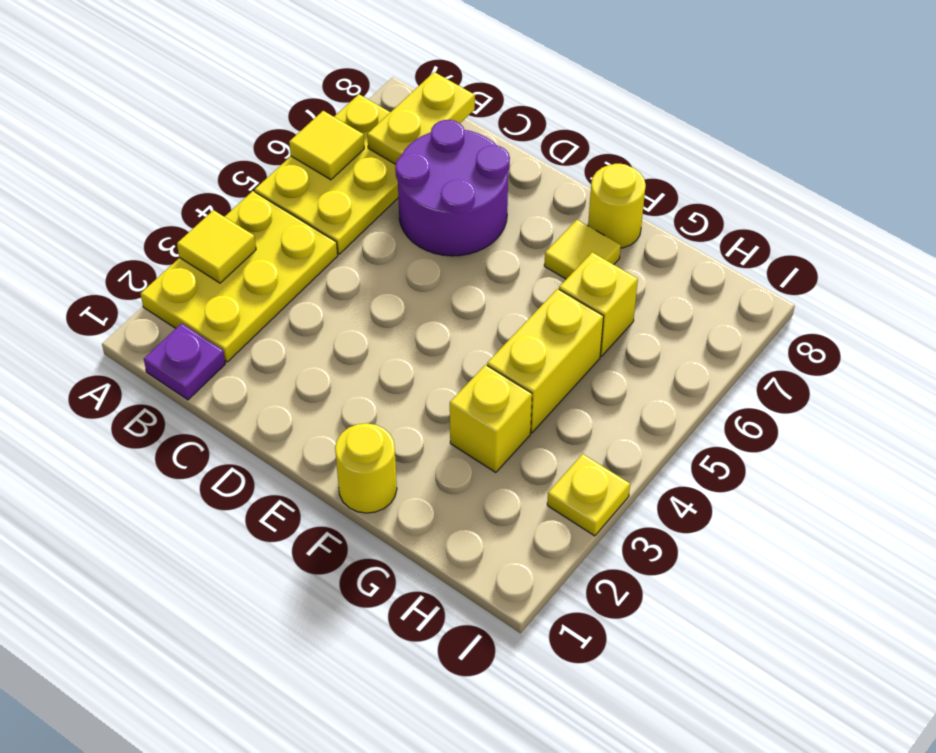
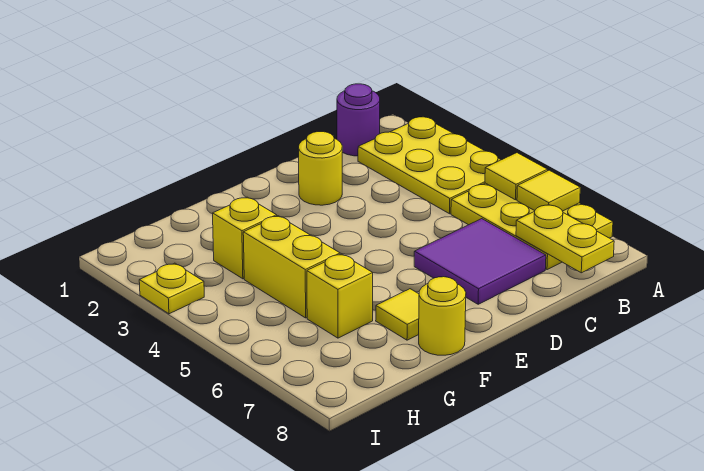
yellow tile A3 level 2 -> yellow tile A5 level 2
purple plate B1 level 1 -> purple round brick B1 level 1
purple round brick C6:D7 level 1 -> purple tile C6:D7 level 1
yellow round brick F1 level 1 -> yellow round brick D2 level 1

